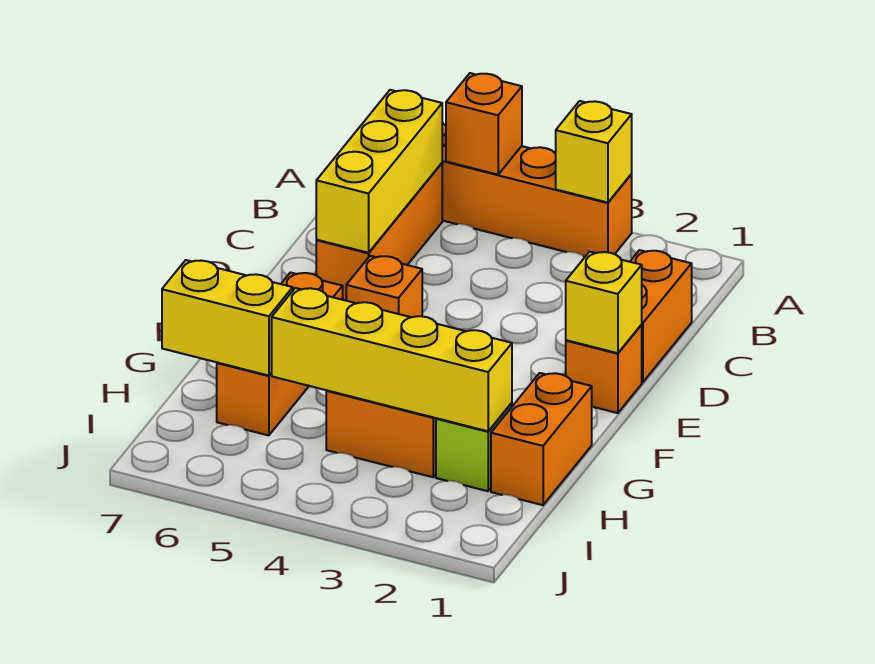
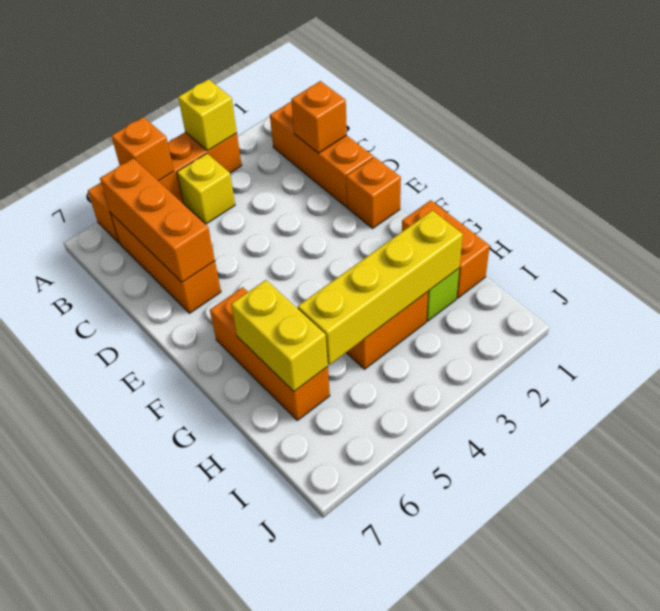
yellow brick B6:D6 level 2 -> orange brick B6:D6 level 2
orange brick C1:D1 level 1 -> orange brick B1:D1 level 1
yellow brick E1 level 2 -> yellow brick B4 level 1
orange brick E5 level 1 -> orange brick C1 level 2
yellow brick H6:H7 level 2 -> yellow brick G6:H6 level 2

